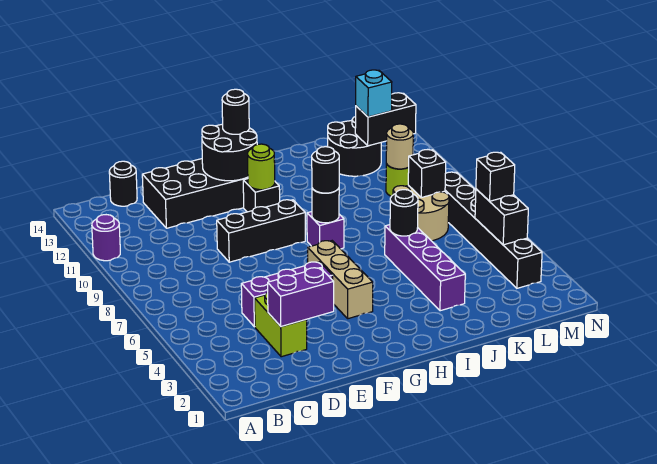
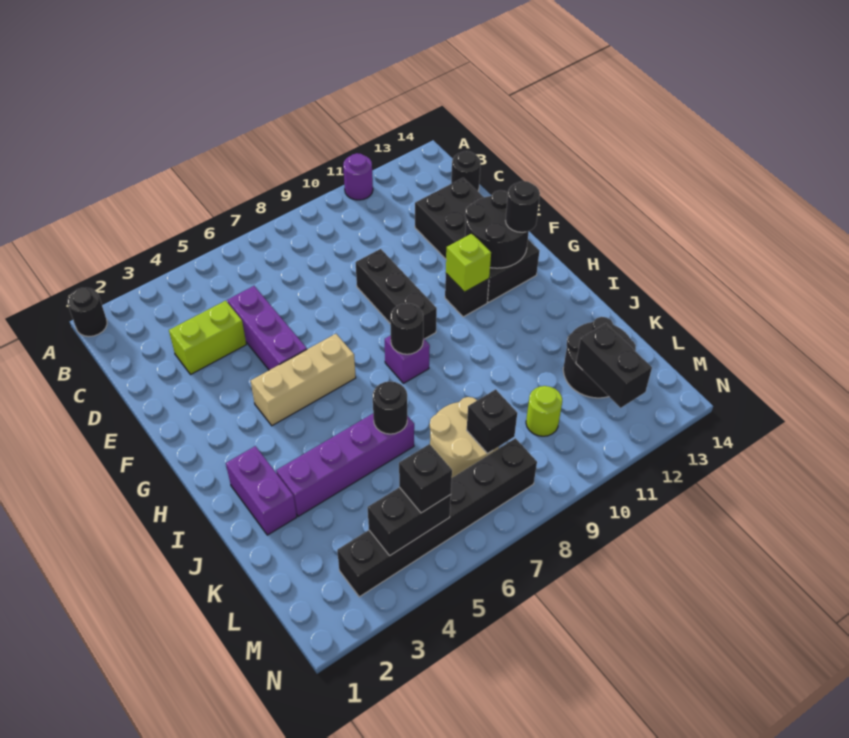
purple brick D3:E3 level 2 -> purple brick I2:J2 level 1
lime round brick G11 level 2 -> lime brick G11 level 2
black round brick H8 level 3 -> black round brick A1 level 1
tan round brick L10 level 2 -> none
cyan brick L12 level 3 -> none

